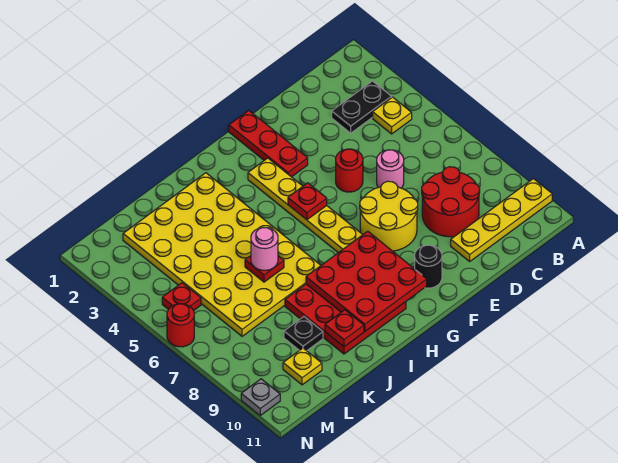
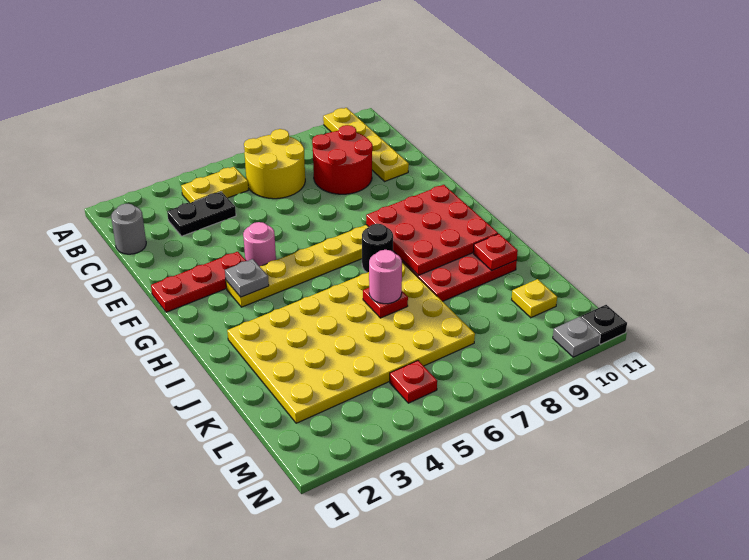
black plate B3:C3 level 1 -> black plate C3:C4 level 1
yellow plate B4 level 1 -> yellow plate B4:B5 level 1
none -> grey round brick C1 level 1
pink round brick D6 level 1 -> pink round brick F4 level 1
red round brick E5 level 1 -> none
yellow round brick E7:F8 level 1 -> yellow round brick B6:C7 level 1
black round brick F10 level 1 -> black round brick H7 level 1
none -> grey plate G3 level 2
red plate G5 level 2 -> none
black plate K9 level 1 -> black plate N11 level 1
red round brick N6 level 1 -> none

